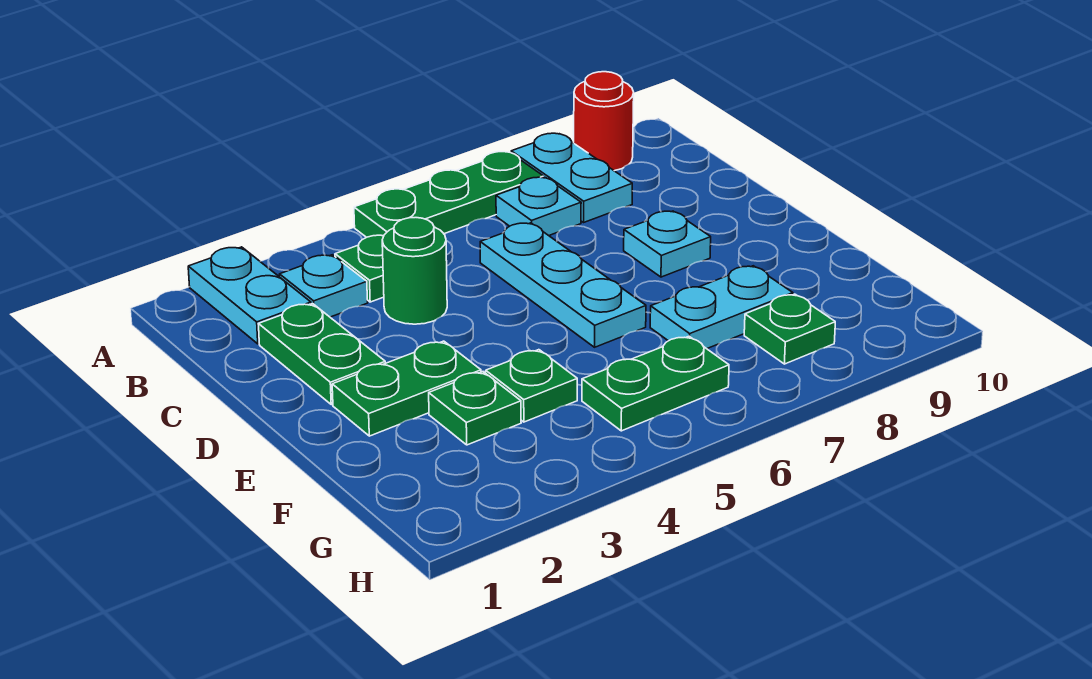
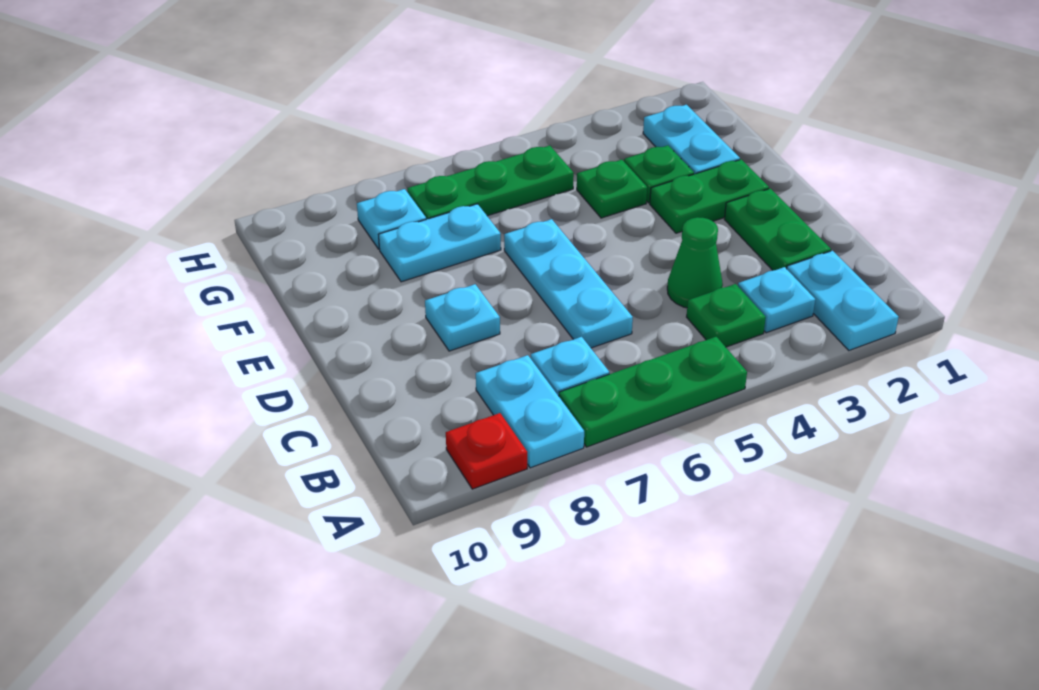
red round brick A9 level 1 -> red plate A9 level 1
green round brick C4 level 1 -> green cone C4 level 1
none -> cyan plate F2:G2 level 1
green plate G5:G6 level 1 -> green plate G5:G7 level 1
green plate G8 level 1 -> cyan plate G8 level 1

